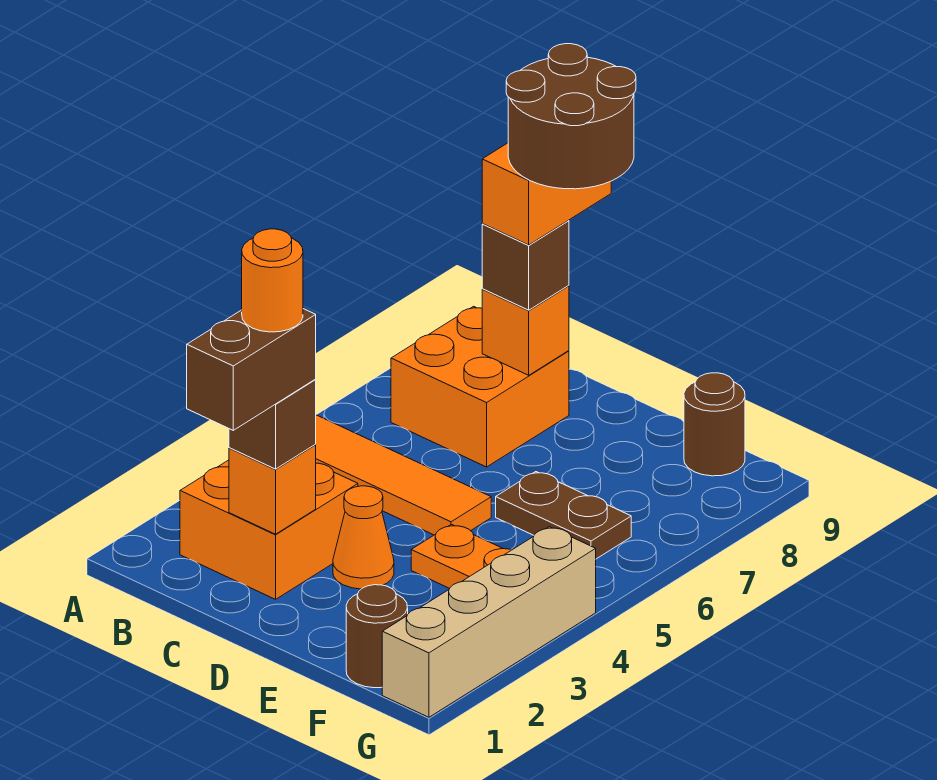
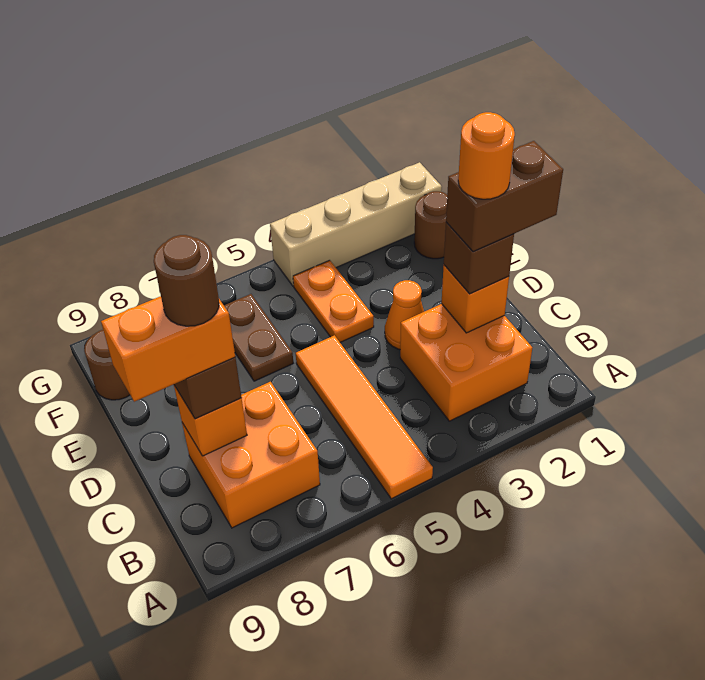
brown round brick C8:D9 level 5 -> brown round brick C8 level 5

